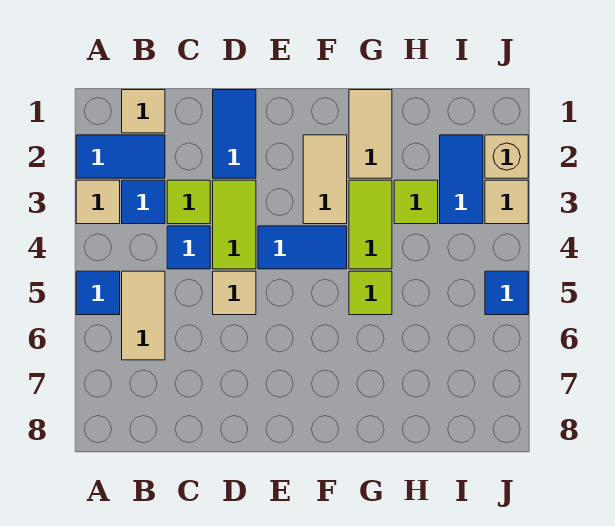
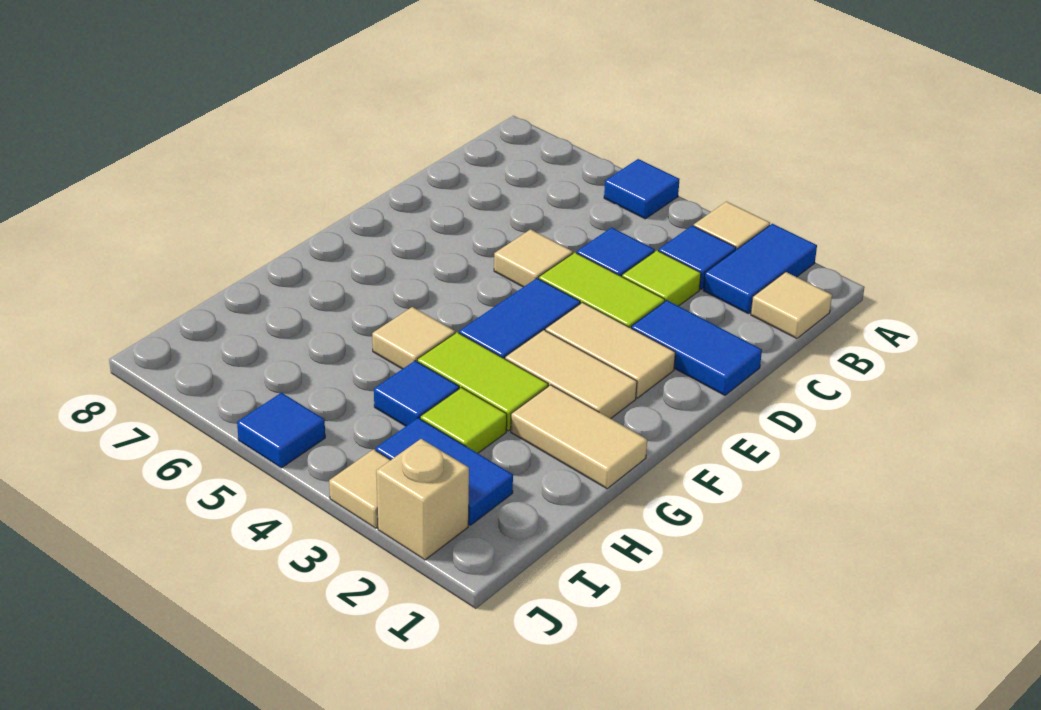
tan tile B5:B6 level 1 -> tan tile E2:E3 level 1
lime tile G5 level 1 -> tan tile G5 level 1
none -> blue tile H4 level 1

